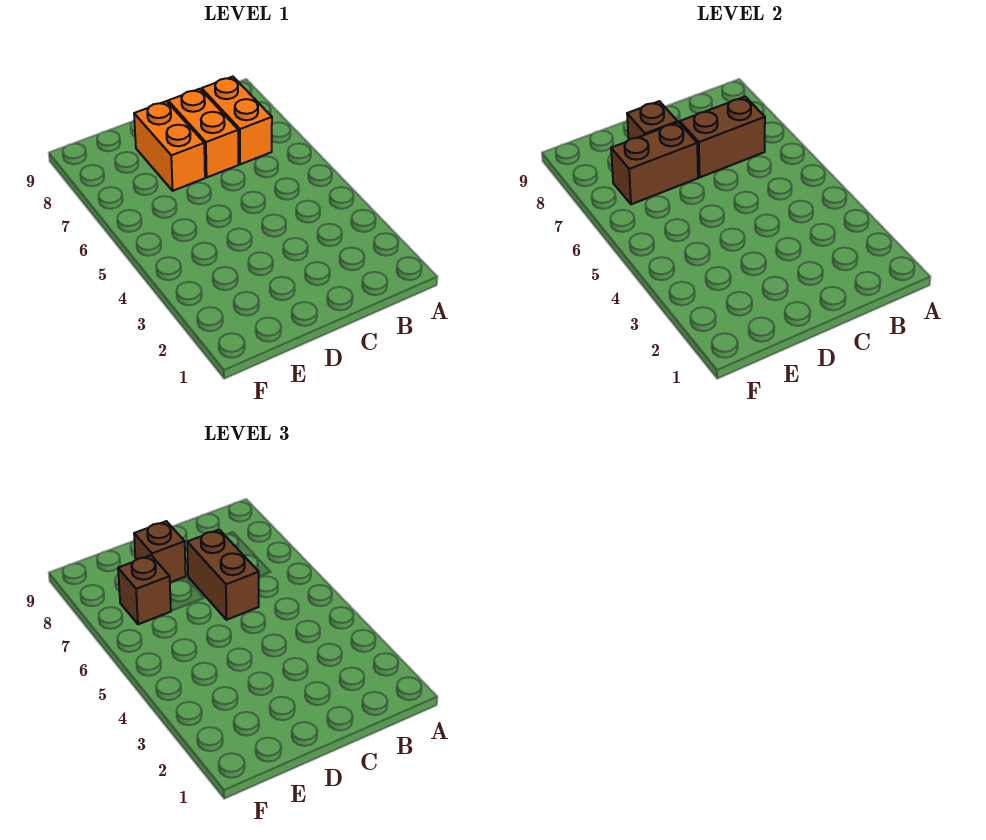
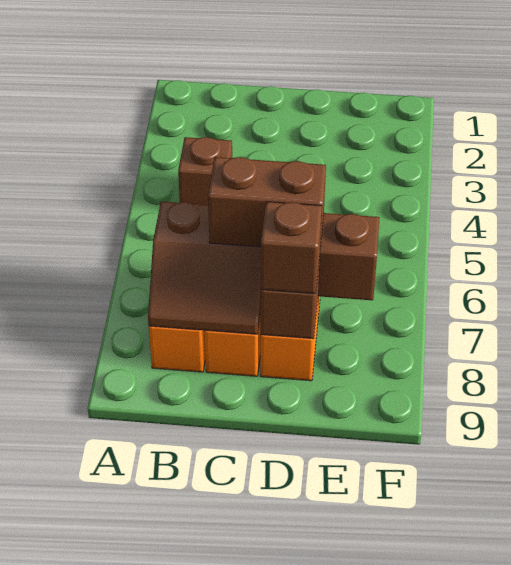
brown brick C6:C7 level 3 -> brown brick C7:D7 level 3
brown brick E7 level 3 -> brown brick B4 level 1

